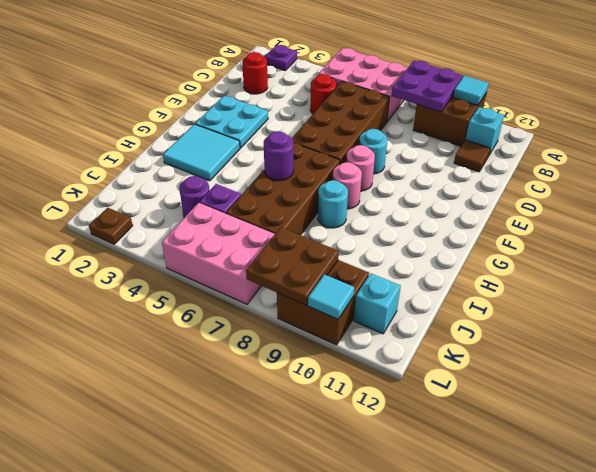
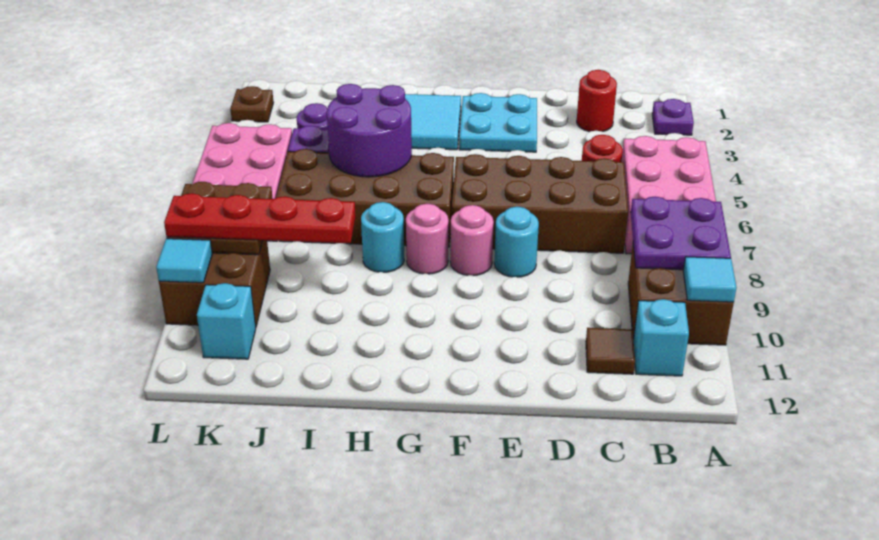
purple round brick H6 level 2 -> purple round brick H5:I6 level 2
none -> red plate I9:L9 level 3

